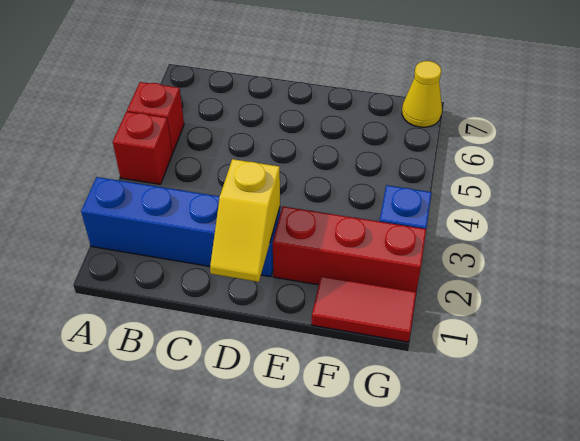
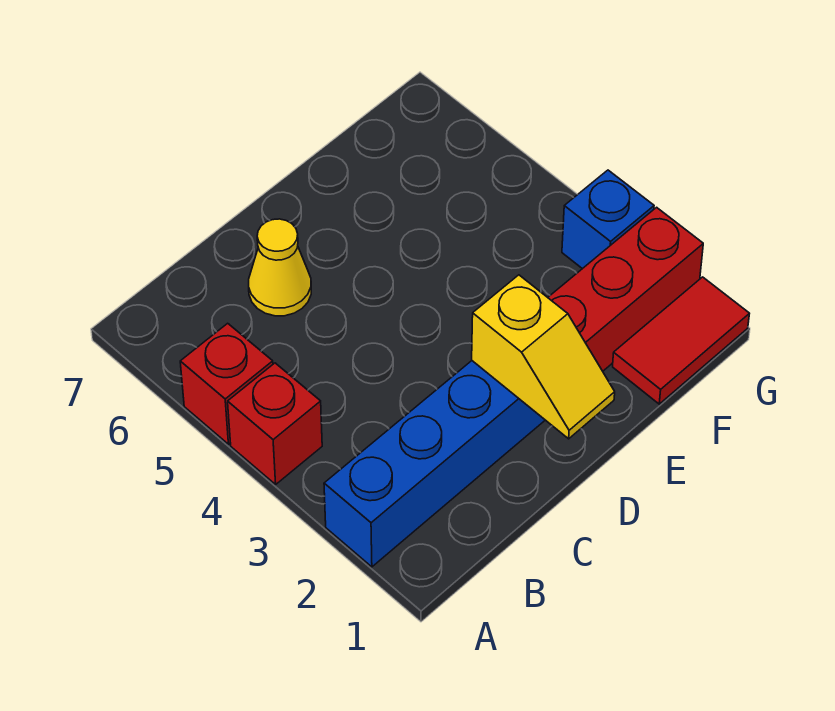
yellow cone G7 level 1 -> yellow cone C6 level 1

